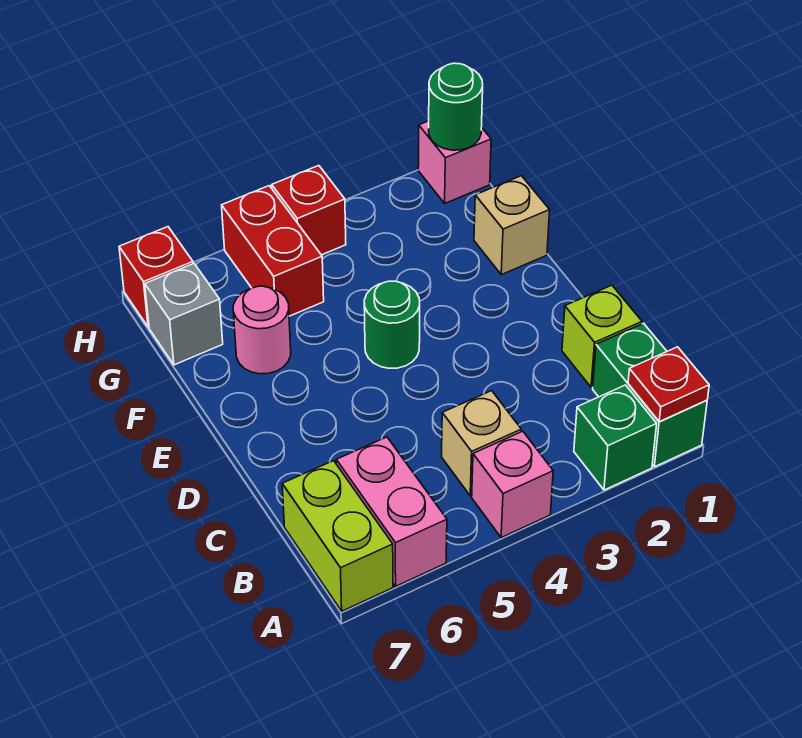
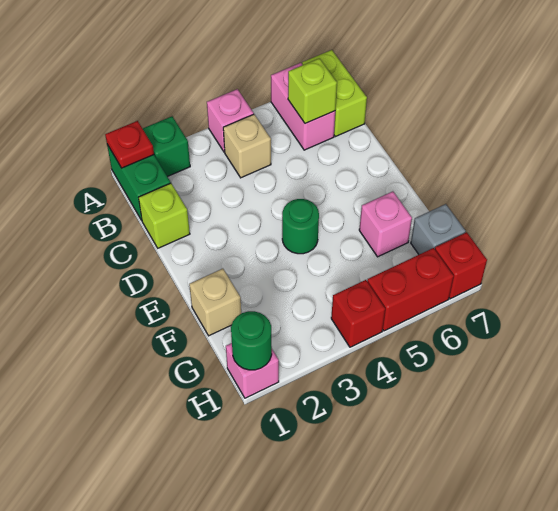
none -> lime brick B6 level 2
pink round brick F6 level 1 -> pink brick F6 level 1
red brick G5:H5 level 1 -> red brick H5:H6 level 1

